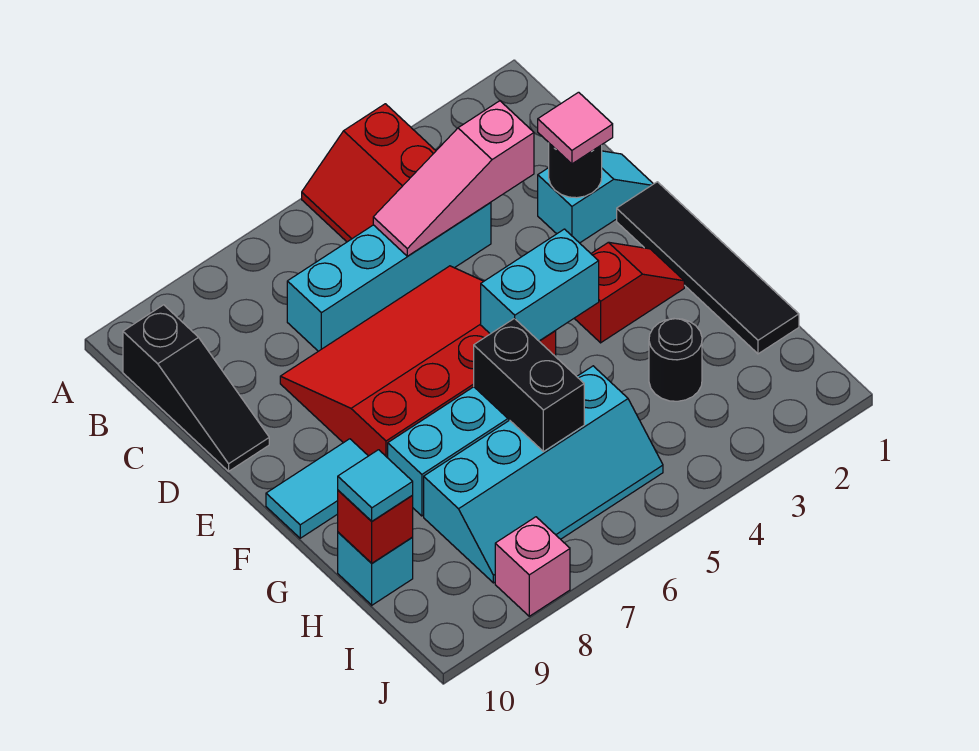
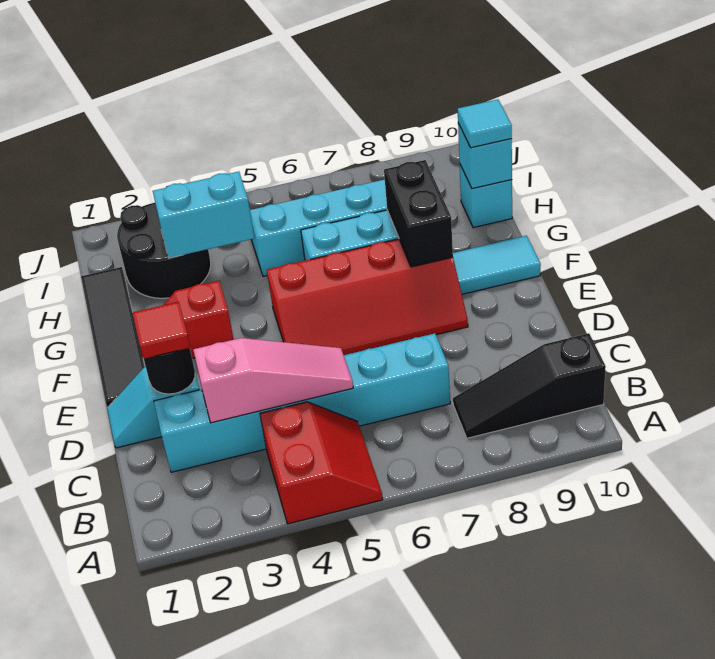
black slope B10:D10 level 1 top B -> black slope B8:B10 level 1 top 10
cyan brick C4:C7 level 1 -> cyan brick C2:C7 level 1
pink tile D2 level 3 -> red tile D2 level 3
red slope D5:F8 level 1 top F -> red slope E5:F8 level 1 top F
cyan brick F4:F5 level 2 -> cyan brick H3:H4 level 2
black brick G6:H6 level 2 -> black brick F8:G8 level 2
black round brick H3 level 1 -> black round brick H2:I3 level 1
red brick H10 level 2 -> cyan brick H10 level 2
pink brick J8 level 1 -> none

